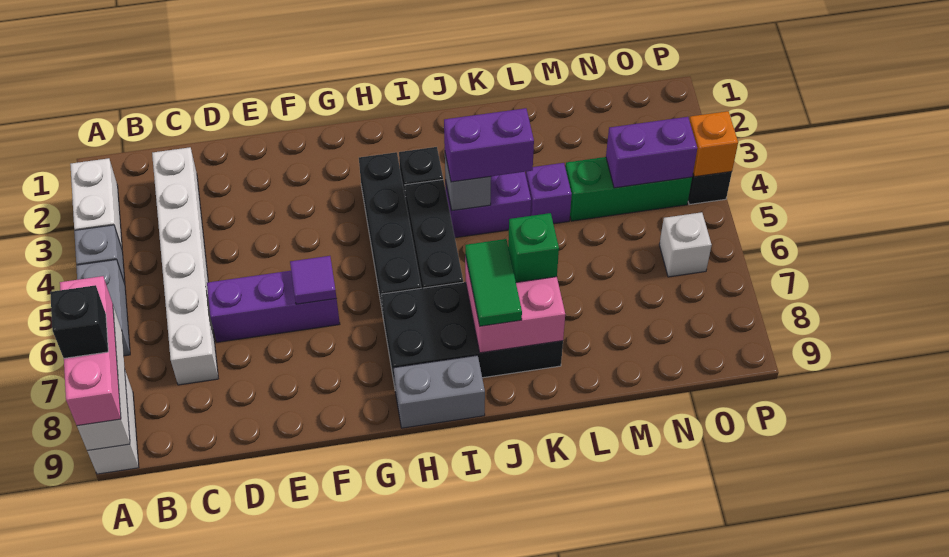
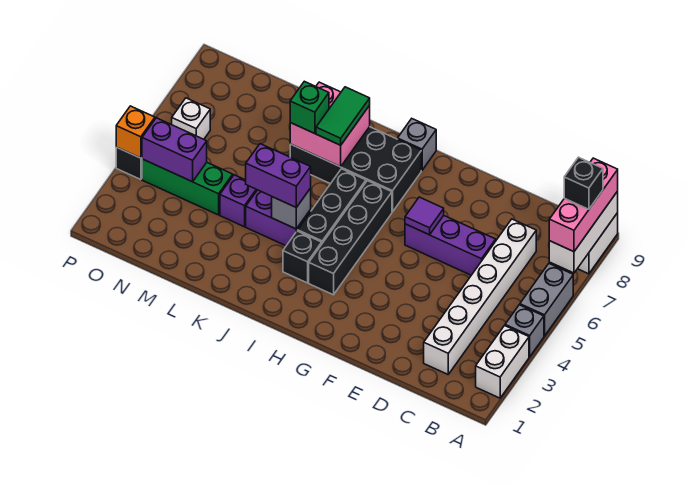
grey brick H9:I9 level 1 -> grey brick H9 level 1

